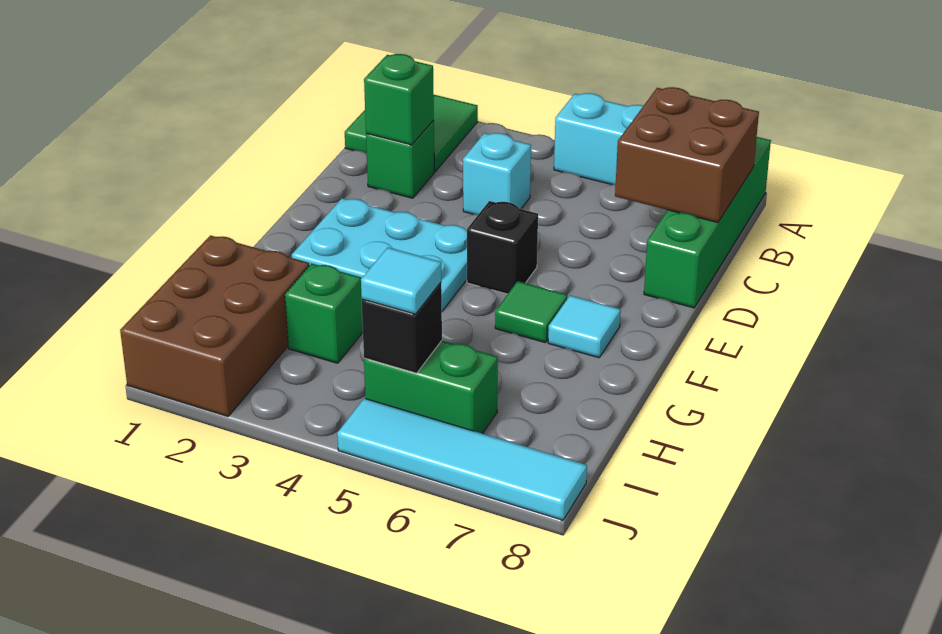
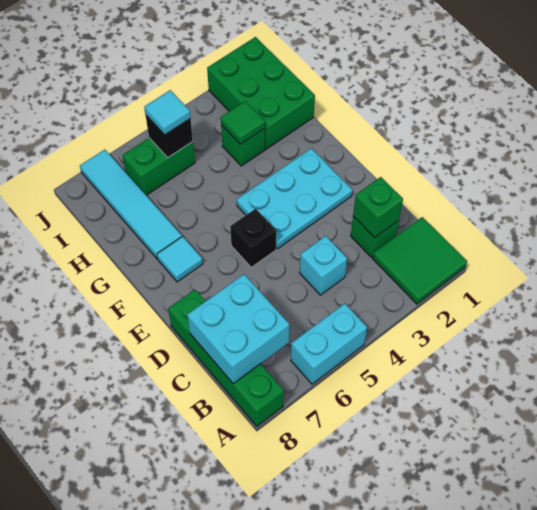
brown brick B7:C8 level 2 -> cyan brick B7:C8 level 2
green tile F6 level 1 -> green tile H3 level 2
brown brick H1:J2 level 1 -> green brick H1:J2 level 1
cyan tile J5:J8 level 1 -> cyan tile G7:J7 level 1

